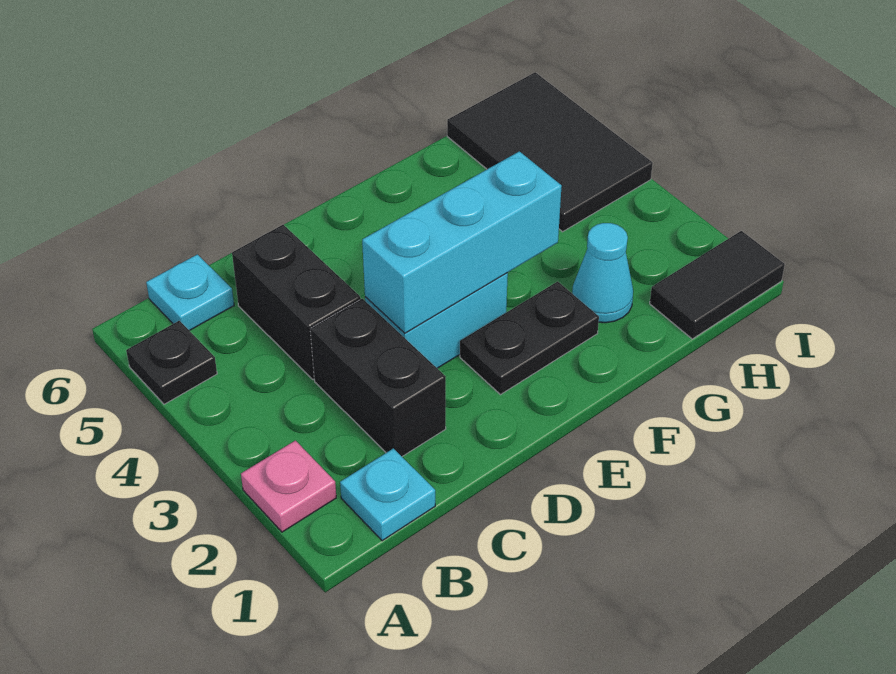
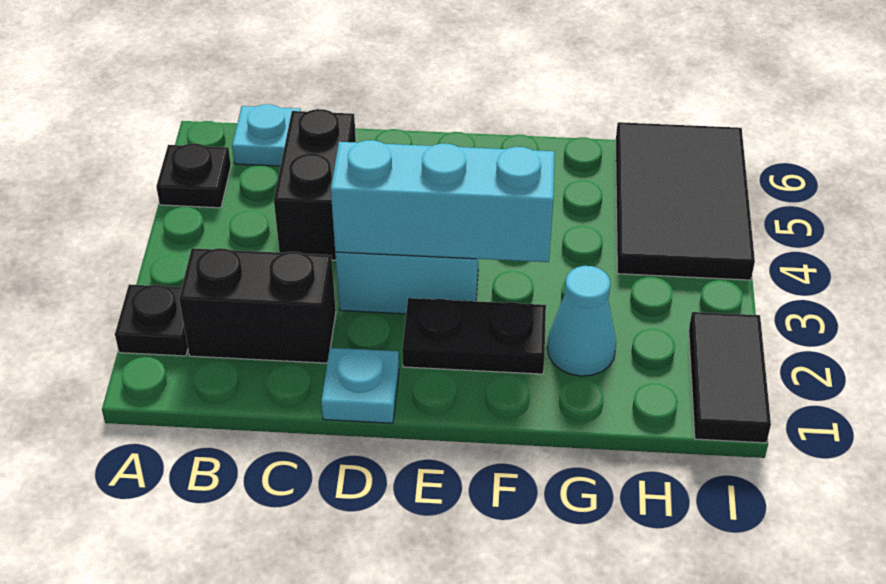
pink plate A2 level 1 -> black plate A2 level 1
cyan plate B1 level 1 -> cyan plate D1 level 1
black brick C2:C3 level 1 -> black brick B2:C2 level 1
black tile H1:I1 level 1 -> black tile I1:I2 level 1

